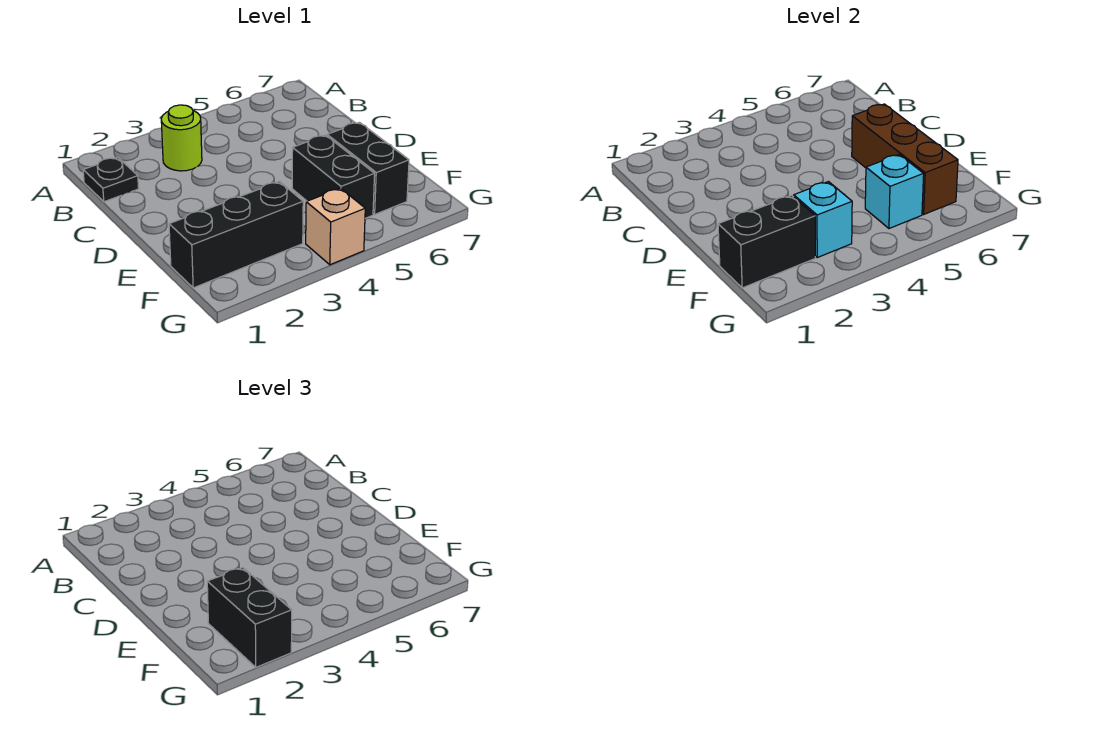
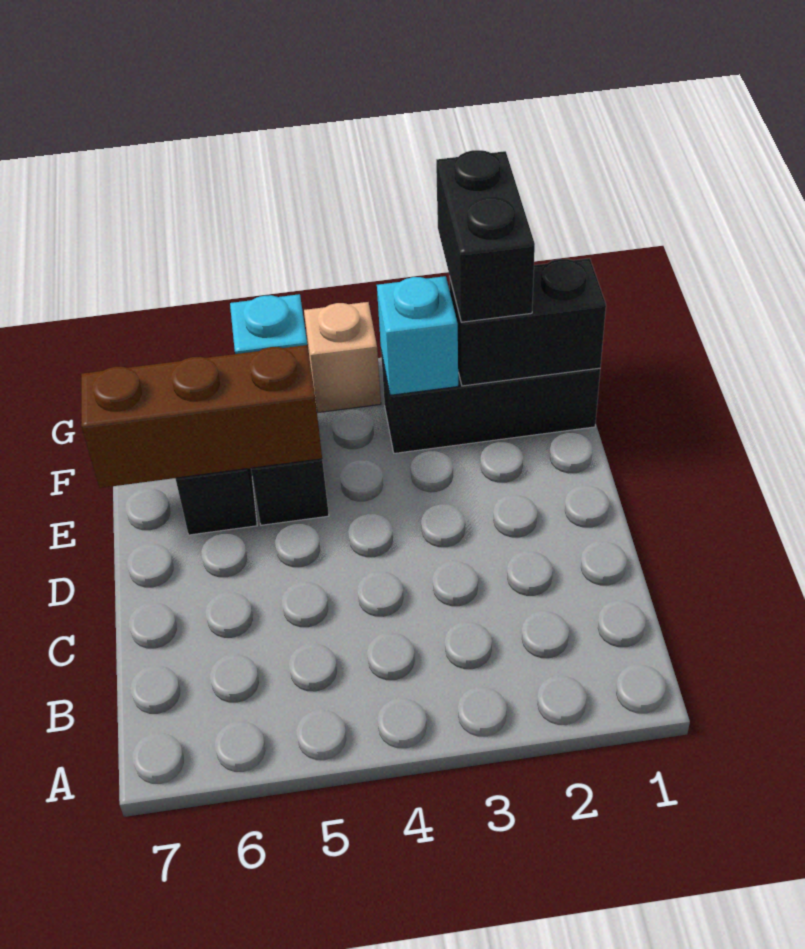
black plate B1 level 1 -> none
lime round brick B3 level 1 -> none
brown brick D6:F6 level 2 -> brown brick E5:E7 level 2

